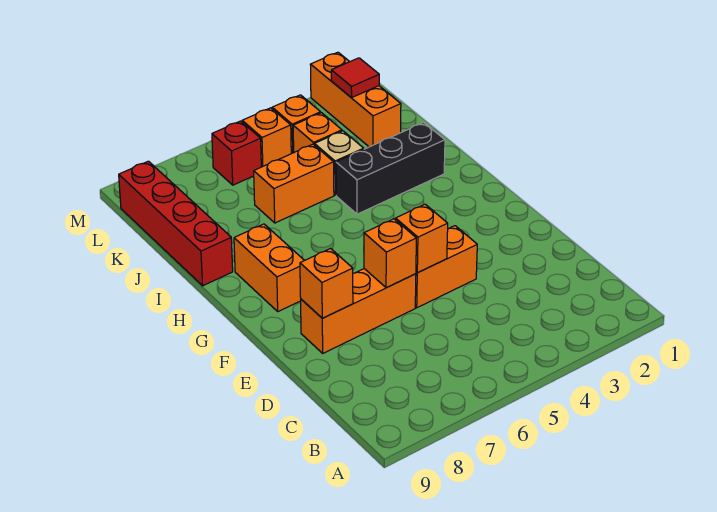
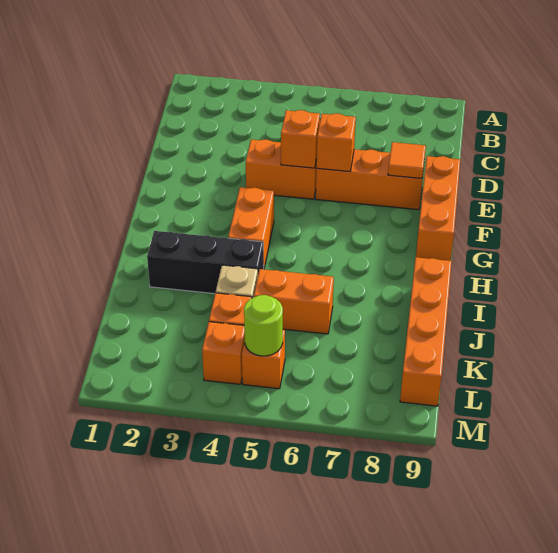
orange brick E8 level 2 -> orange tile E8 level 2
orange brick G8:H8 level 1 -> orange brick G4:H4 level 1
red brick I9:L9 level 1 -> orange brick I9:L9 level 1
orange brick K2:M2 level 1 -> orange brick E9:G9 level 1
red tile L2 level 2 -> none
none -> lime round brick L5 level 2
red brick L6 level 1 -> none

